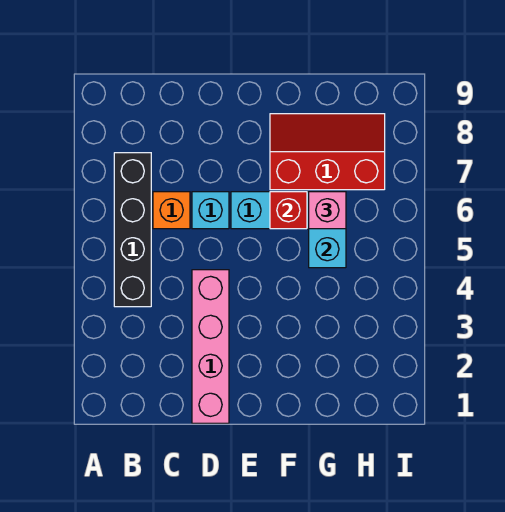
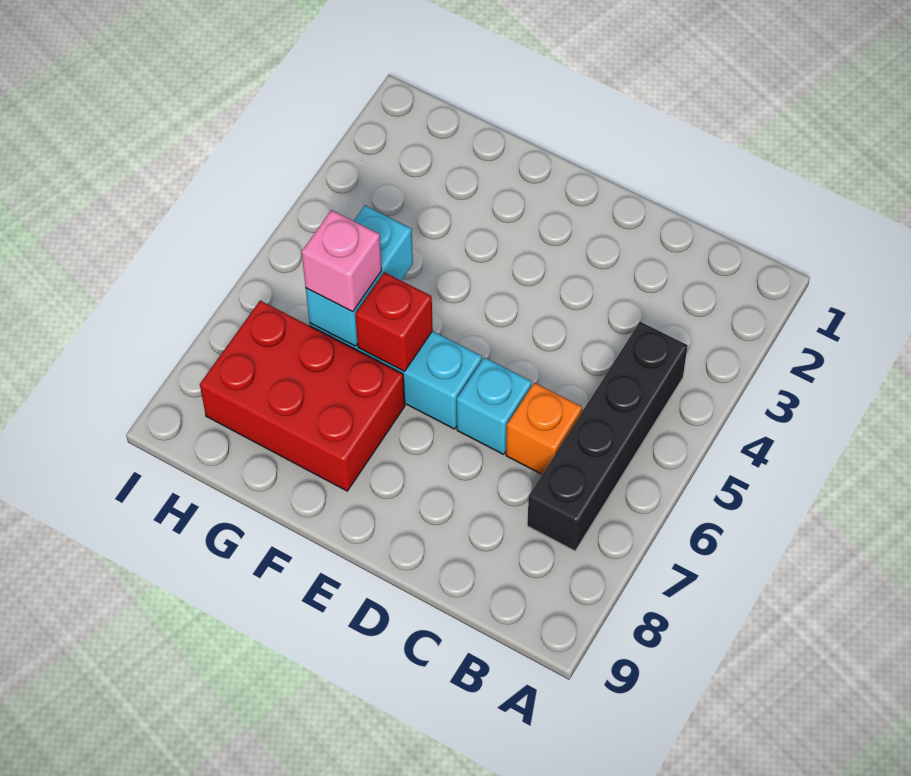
pink brick D1:D4 level 1 -> none
red slope F7:H8 level 1 top 7 -> red brick F7:H8 level 1

